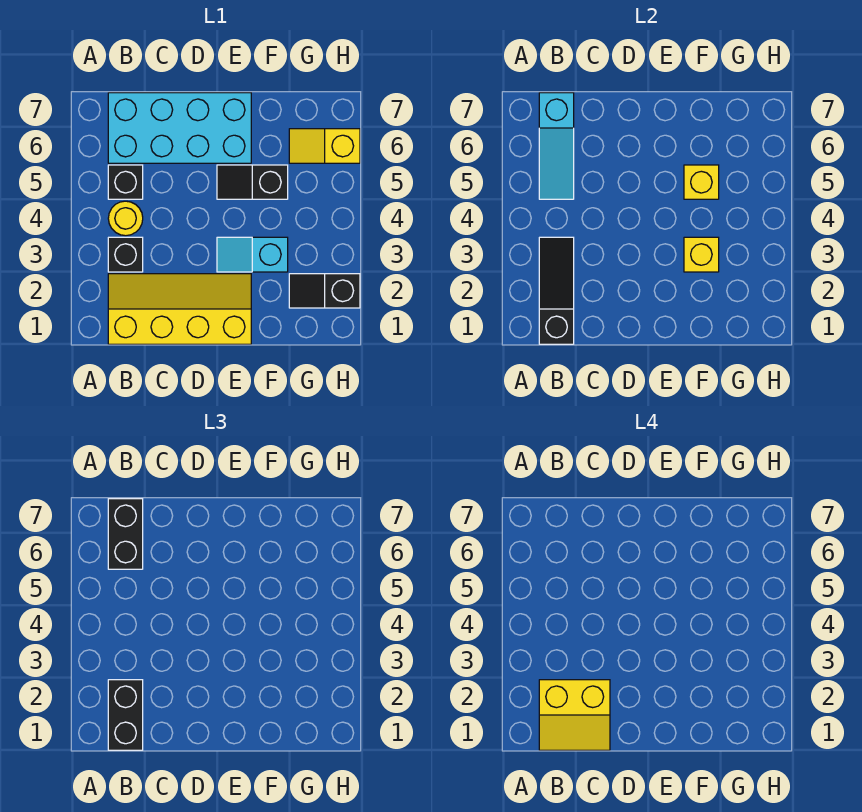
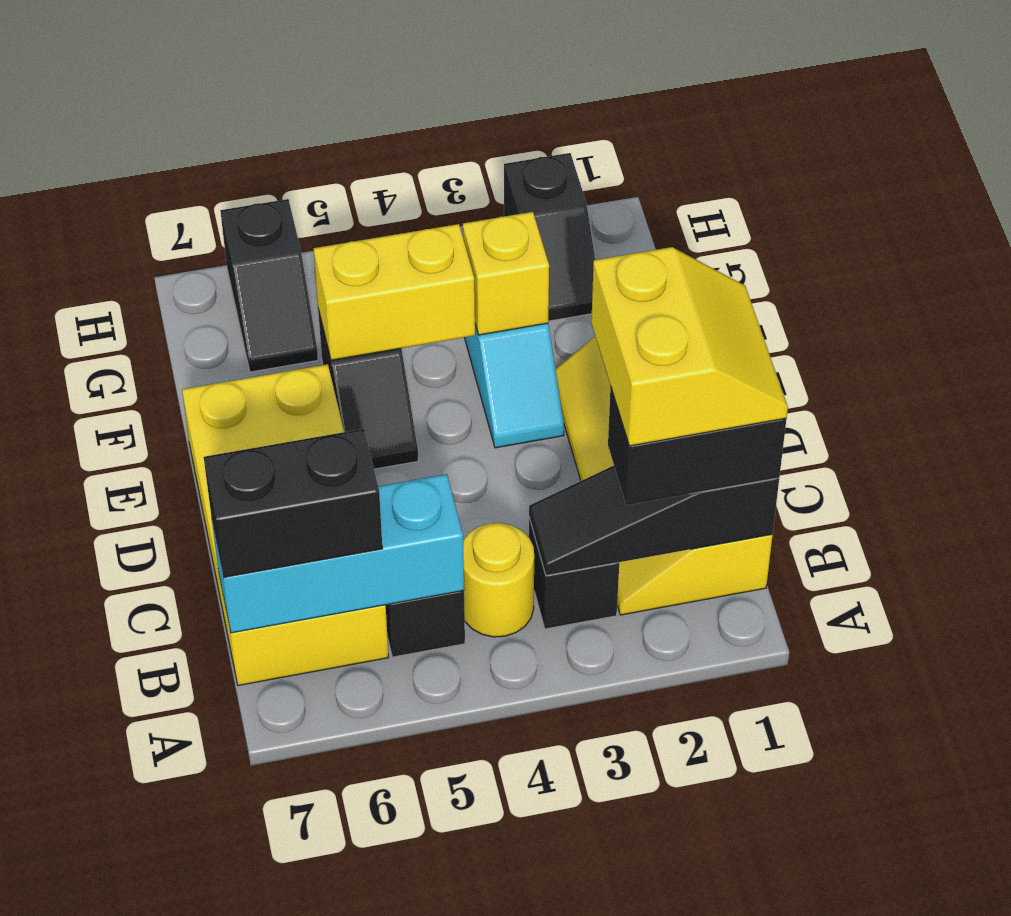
cyan slope B5:B7 level 2 top 7 -> cyan brick B5:B7 level 2
cyan brick B6:E7 level 1 -> yellow brick B6:E7 level 1
yellow brick F5 level 2 -> yellow brick F4:F5 level 2
yellow slope G6:H6 level 1 top H -> black slope G6:H6 level 1 top H

